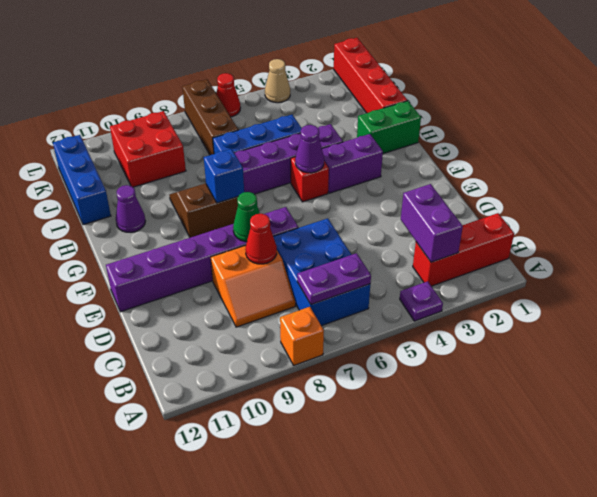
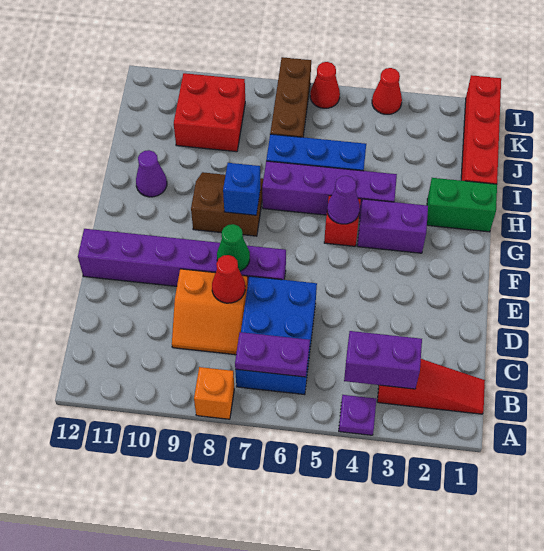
red brick B1:B3 level 1 -> red slope B1:B3 level 1 top 3
purple brick B3:C3 level 2 -> purple brick B3:B4 level 2
blue brick I12:K12 level 1 -> none
tan cone L4 level 1 -> red cone L4 level 1

